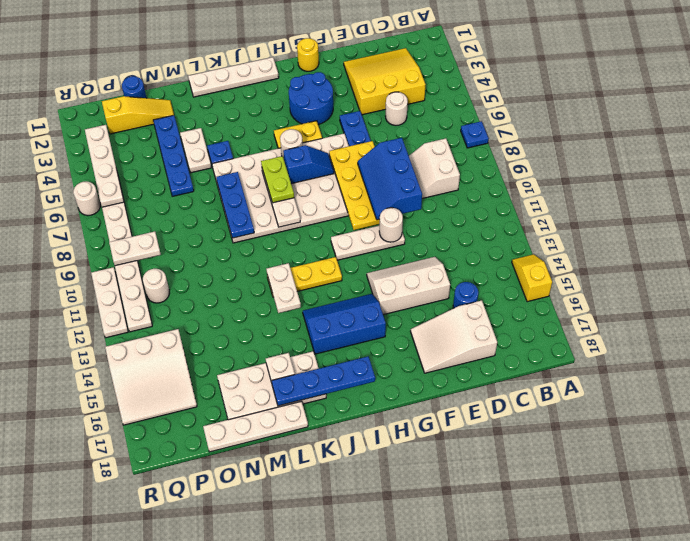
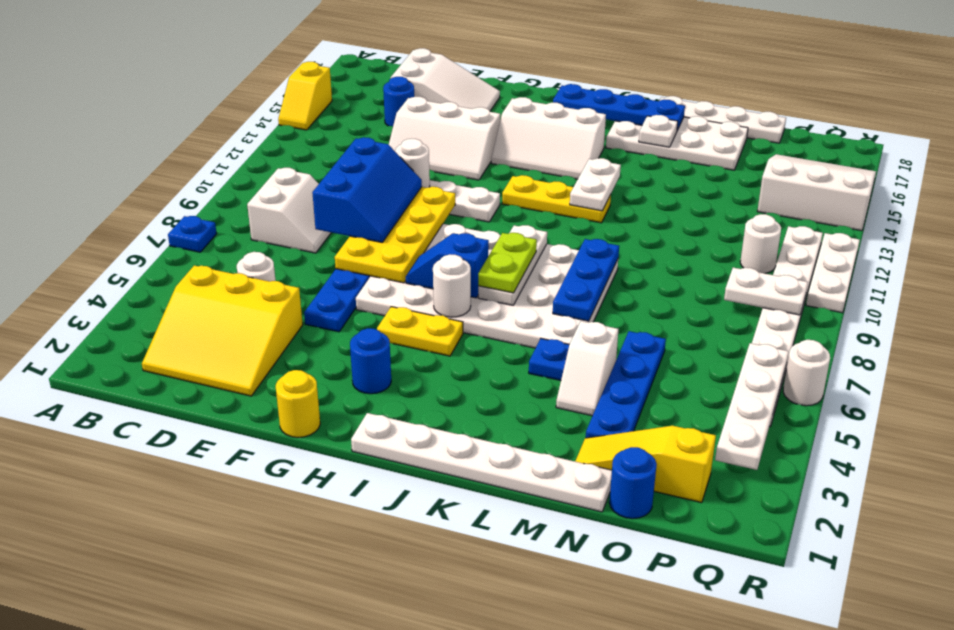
blue round brick G3:H4 level 1 -> blue round brick H3 level 1
blue slope H14:J15 level 1 top 15 -> white slope H14:J15 level 1 top 15
white plate I1:L1 level 1 -> white plate I1:N1 level 1
white plate M4:M5 level 1 -> white slope M4:M5 level 1 top 5

